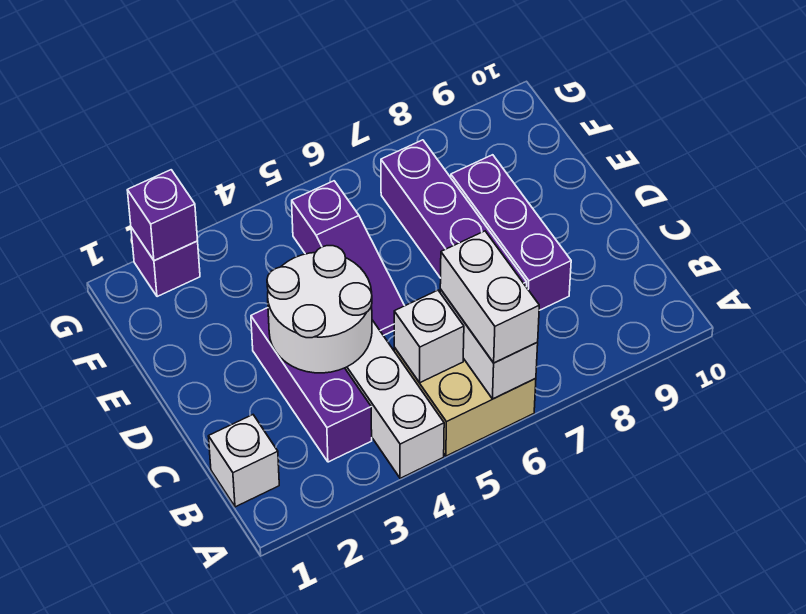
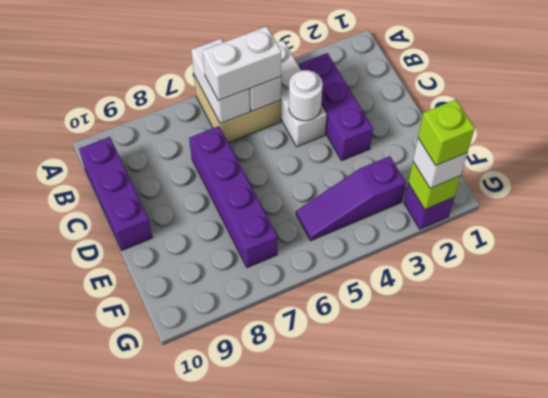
white brick A6:B6 level 3 -> white brick B5:B6 level 3
white brick B1 level 1 -> white brick G2 level 3
white round brick C3:D4 level 2 -> white round brick C4 level 2
purple brick C8:E8 level 1 -> purple brick B10:D10 level 1
purple slope D5:F5 level 1 top F -> purple slope F3:F5 level 1 top 3
purple brick G2 level 2 -> lime brick G2 level 2
none -> lime brick G2 level 4

